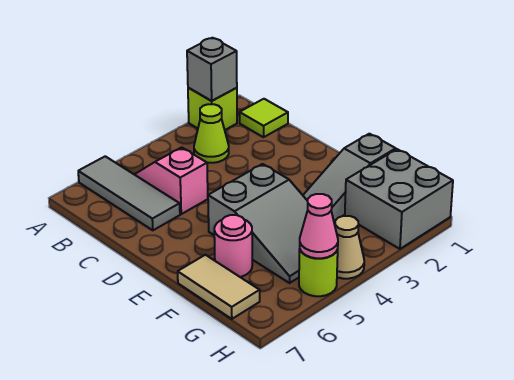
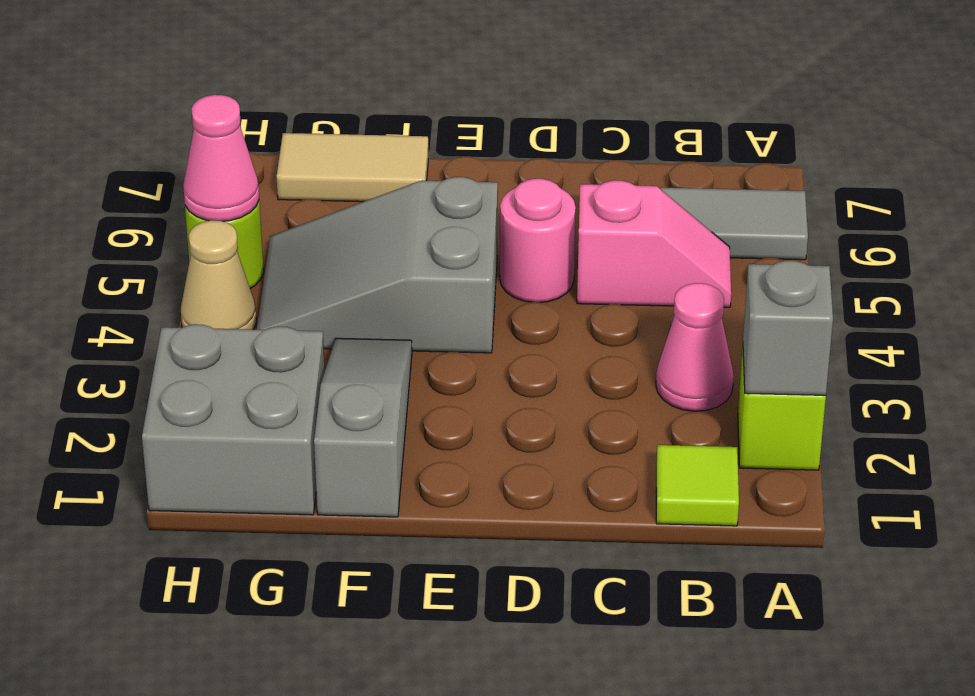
lime cone B3 level 1 -> pink cone B3 level 1
pink round brick F6 level 1 -> pink round brick D5 level 1

